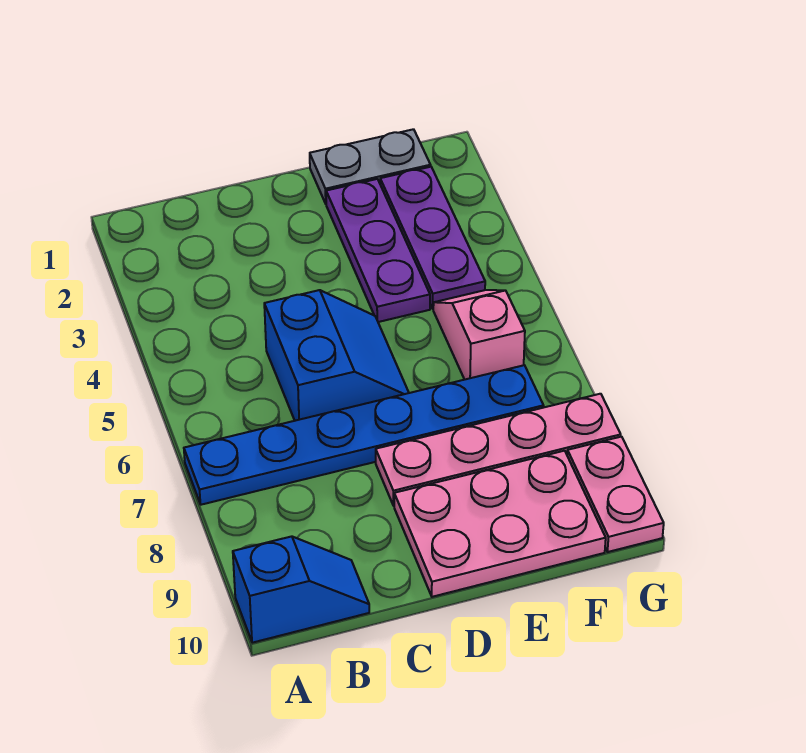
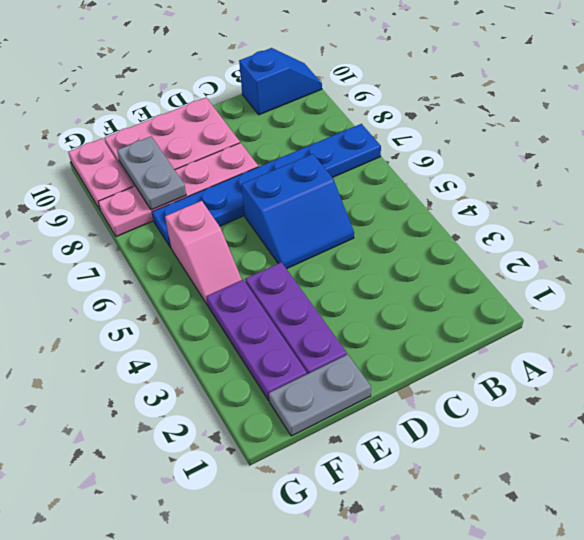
blue slope A10:B10 level 1 top A -> blue slope A10:B10 level 1 top B
blue slope C5:D6 level 1 top C -> blue slope C5:D6 level 1 top 6
none -> grey plate F8:F9 level 2

